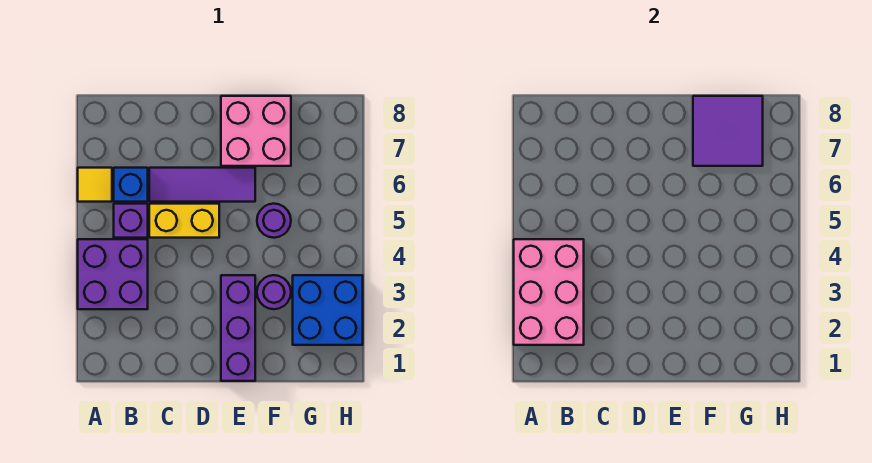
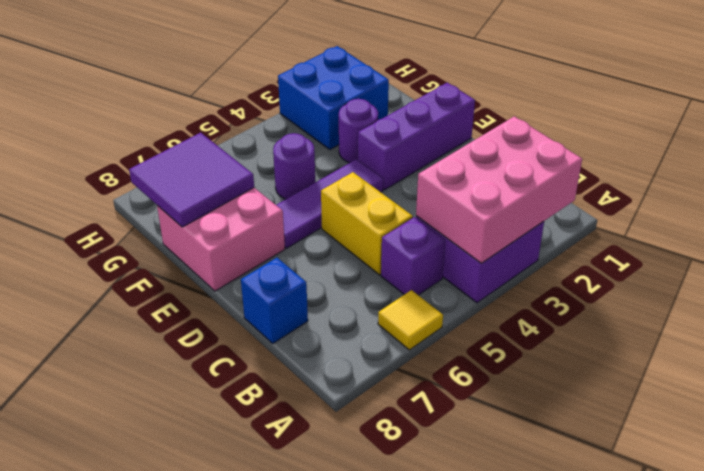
blue brick B6 level 1 -> blue brick C8 level 1
purple tile C6:E6 level 1 -> purple tile E4:E6 level 1

